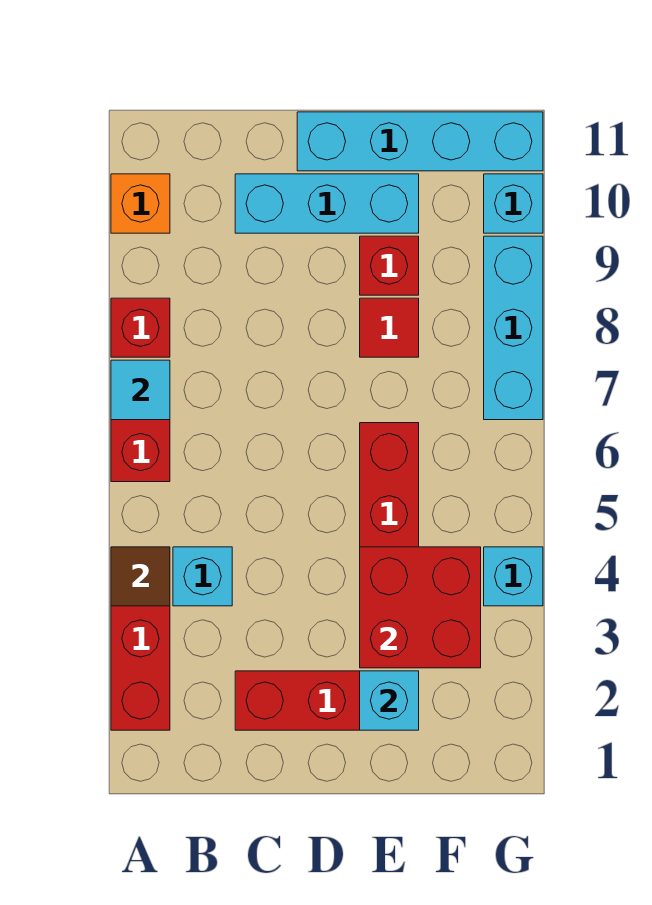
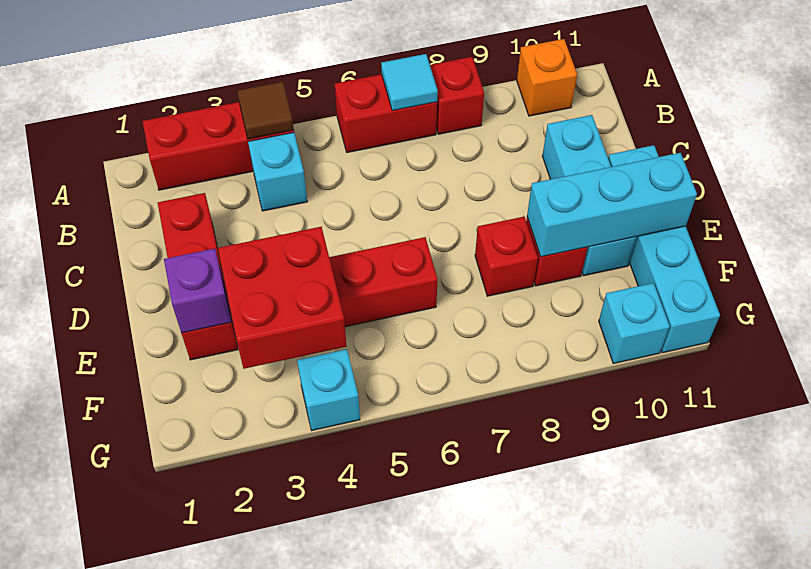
cyan brick E2 level 2 -> purple brick E2 level 2
red tile E8 level 1 -> red brick E8 level 1
cyan brick G7:G9 level 1 -> cyan brick E9:E11 level 2

